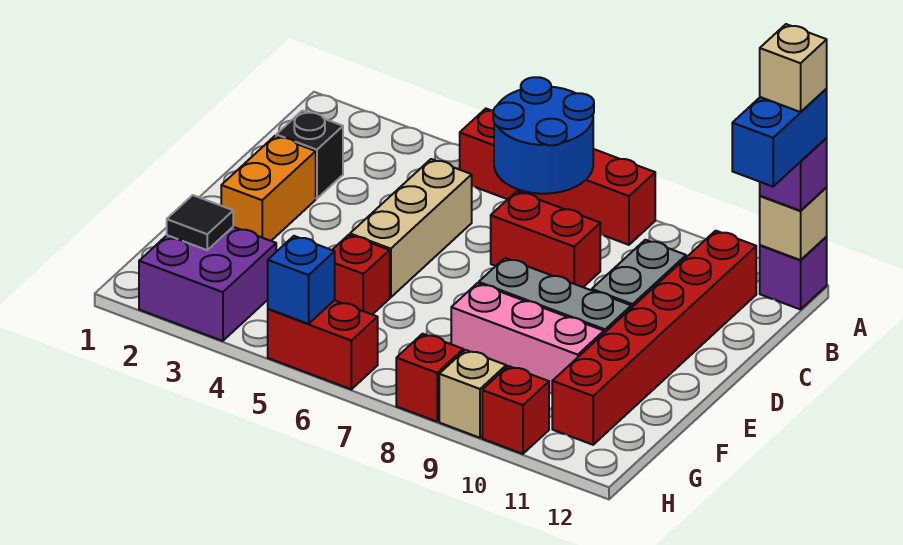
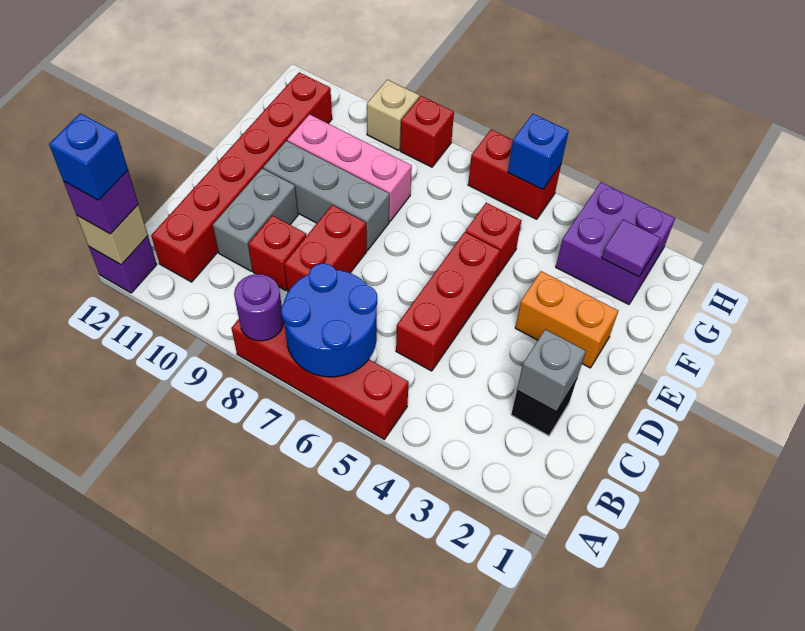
none -> purple round brick A8 level 2
blue brick A12:B12 level 4 -> blue brick A12 level 4
tan brick A12 level 5 -> none
none -> grey brick C2 level 2
tan brick C5:E5 level 1 -> red brick C5:E5 level 1
red brick C7:C8 level 1 -> red brick C8:D8 level 1
orange brick D2:E2 level 1 -> orange brick E2:E3 level 1
black tile G2 level 2 -> purple tile G2 level 2
red brick H10 level 1 -> red brick C9 level 1

